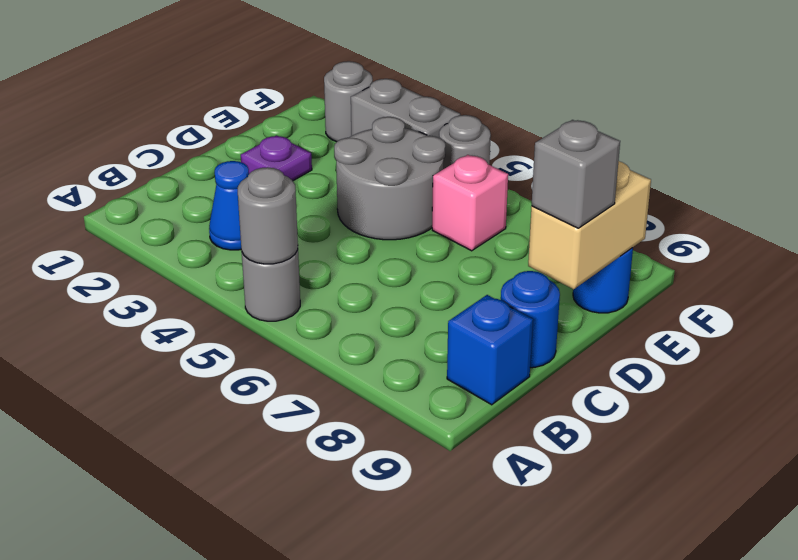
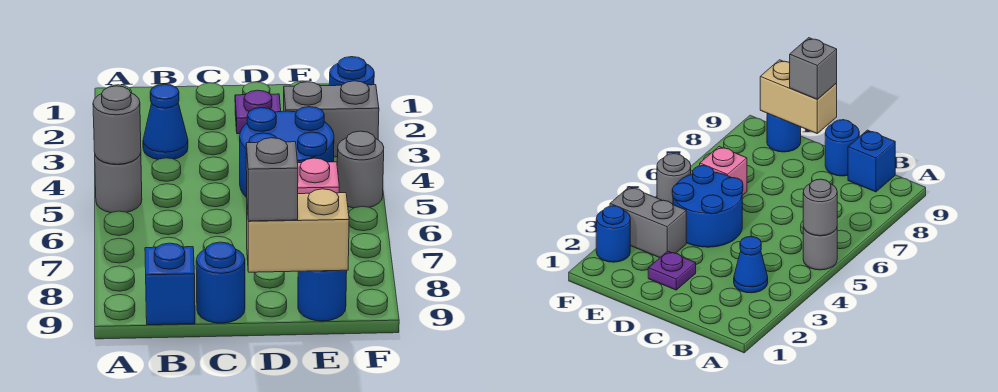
grey round brick D4:E5 level 1 -> blue round brick D4:E5 level 1
grey round brick F2 level 1 -> blue round brick F2 level 1
grey brick F3:F4 level 1 -> grey brick E3:F3 level 1

